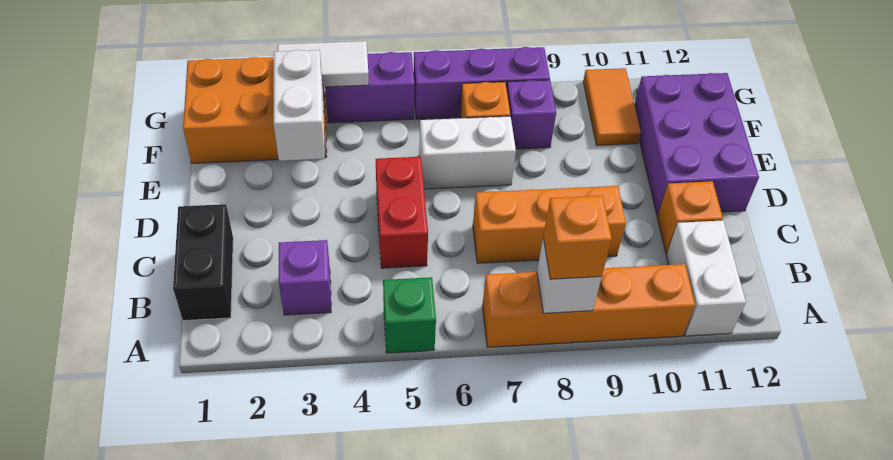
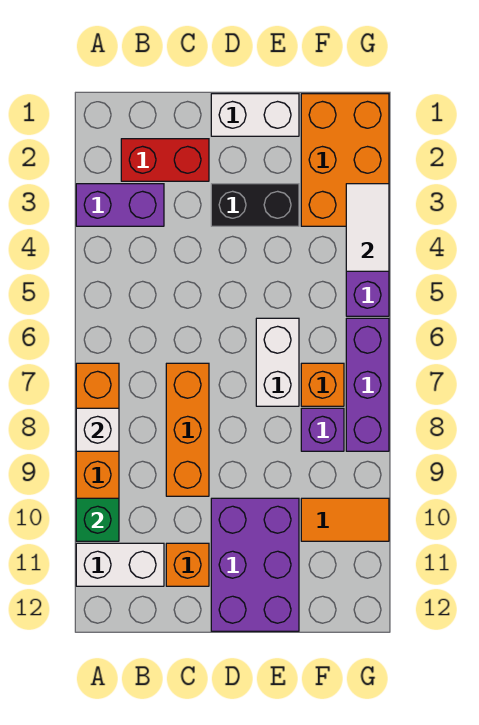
green brick A5 level 1 -> green brick A10 level 2
orange brick A8 level 3 -> none
black brick B1:C1 level 1 -> black brick D3:E3 level 1
purple brick B3 level 1 -> purple brick A3:B3 level 1
red brick C5:D5 level 1 -> red brick B2:C2 level 1
purple brick D11:F12 level 1 -> purple brick D10:E12 level 1
white brick E3:F3 level 2 -> white brick D1:E1 level 1

